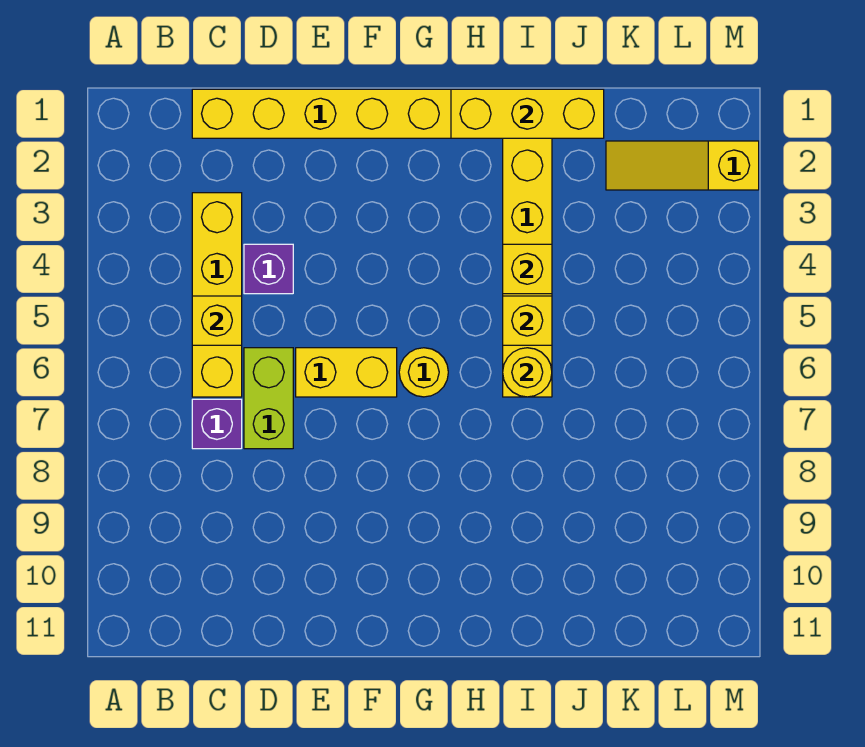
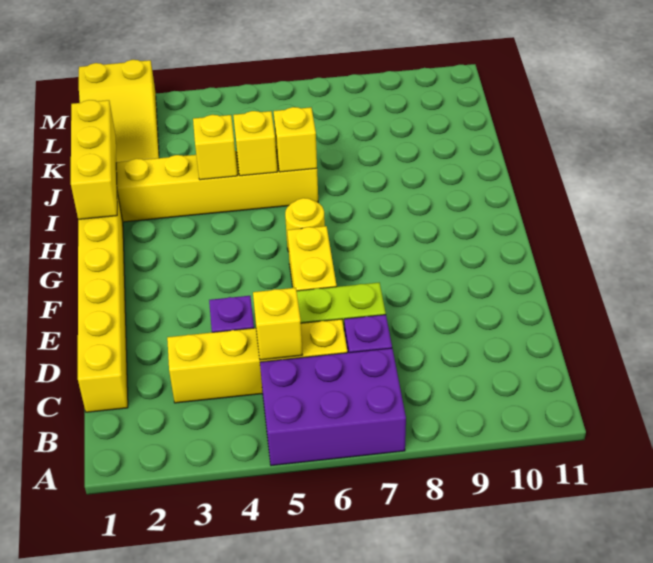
none -> purple brick A5:B7 level 1
yellow round brick I6 level 2 -> yellow brick I6 level 2
yellow slope K2:M2 level 1 top M -> yellow slope K1:M2 level 1 top M

